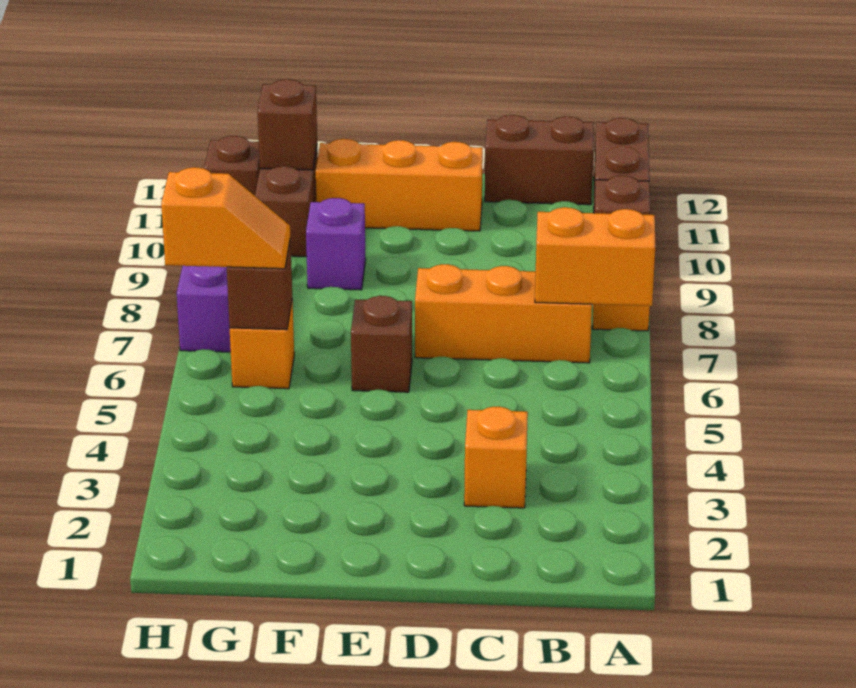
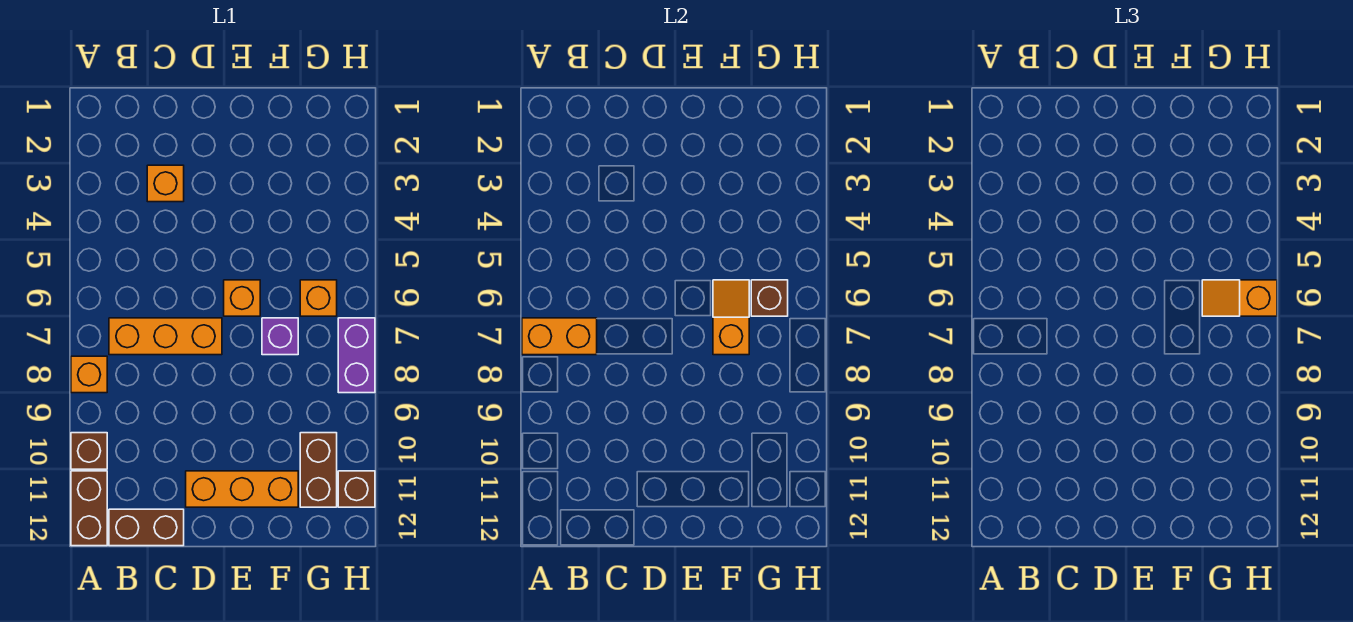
brown brick E6 level 1 -> orange brick E6 level 1
none -> orange slope F6:F7 level 2 top 7
purple brick F9 level 1 -> purple brick F7 level 1
brown brick G11 level 2 -> none

